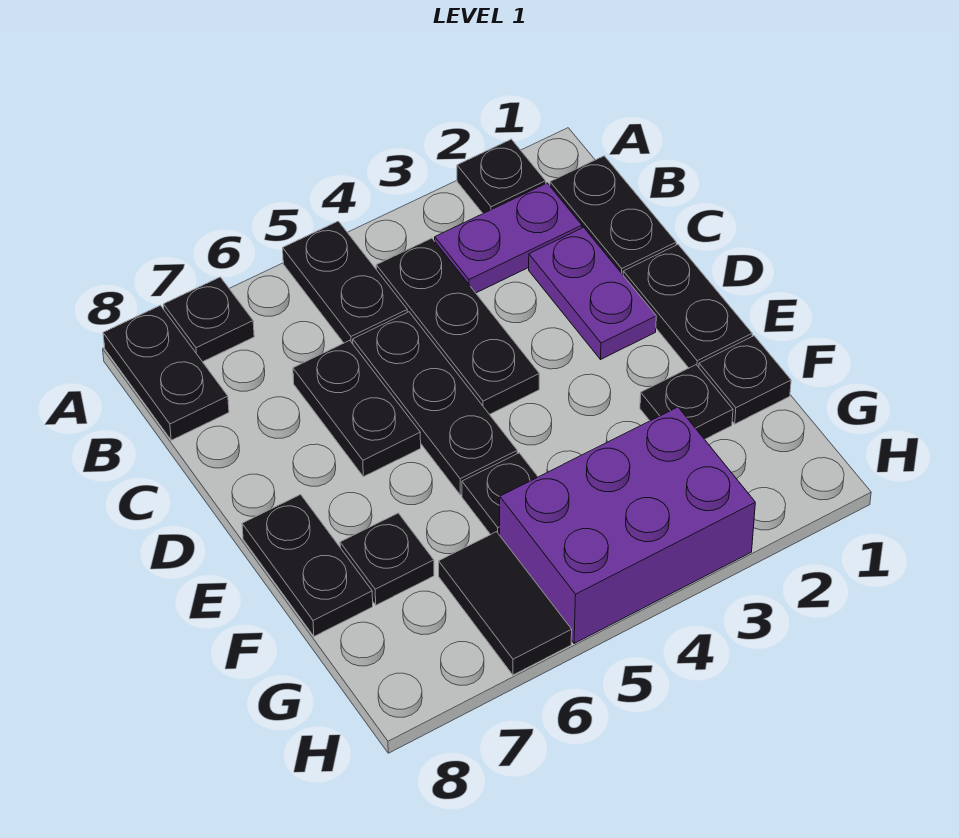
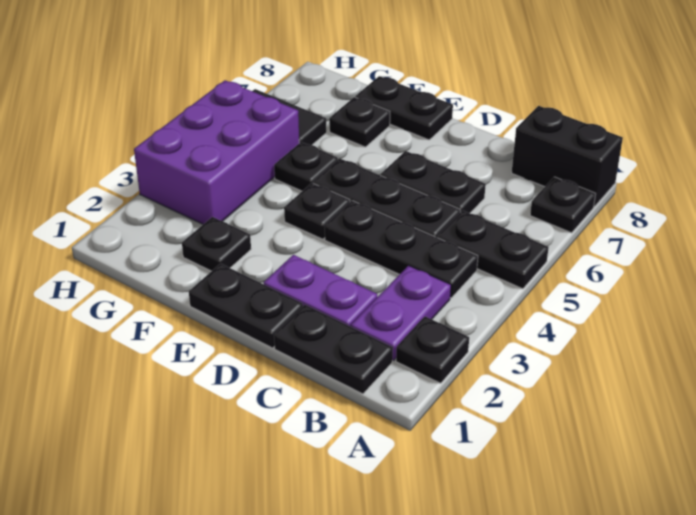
black plate A8:B8 level 1 -> black brick A8:B8 level 1
black plate F1 level 1 -> black plate E4 level 1

